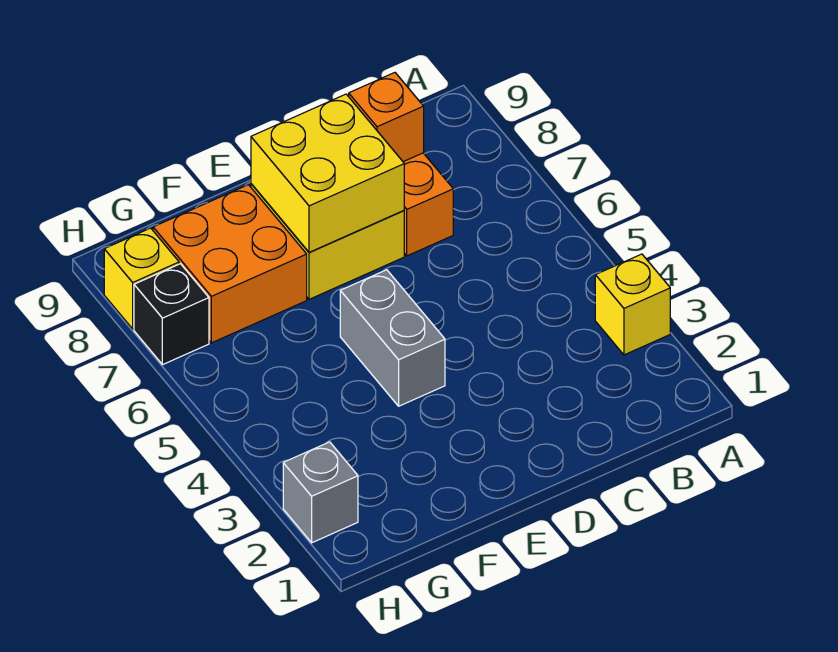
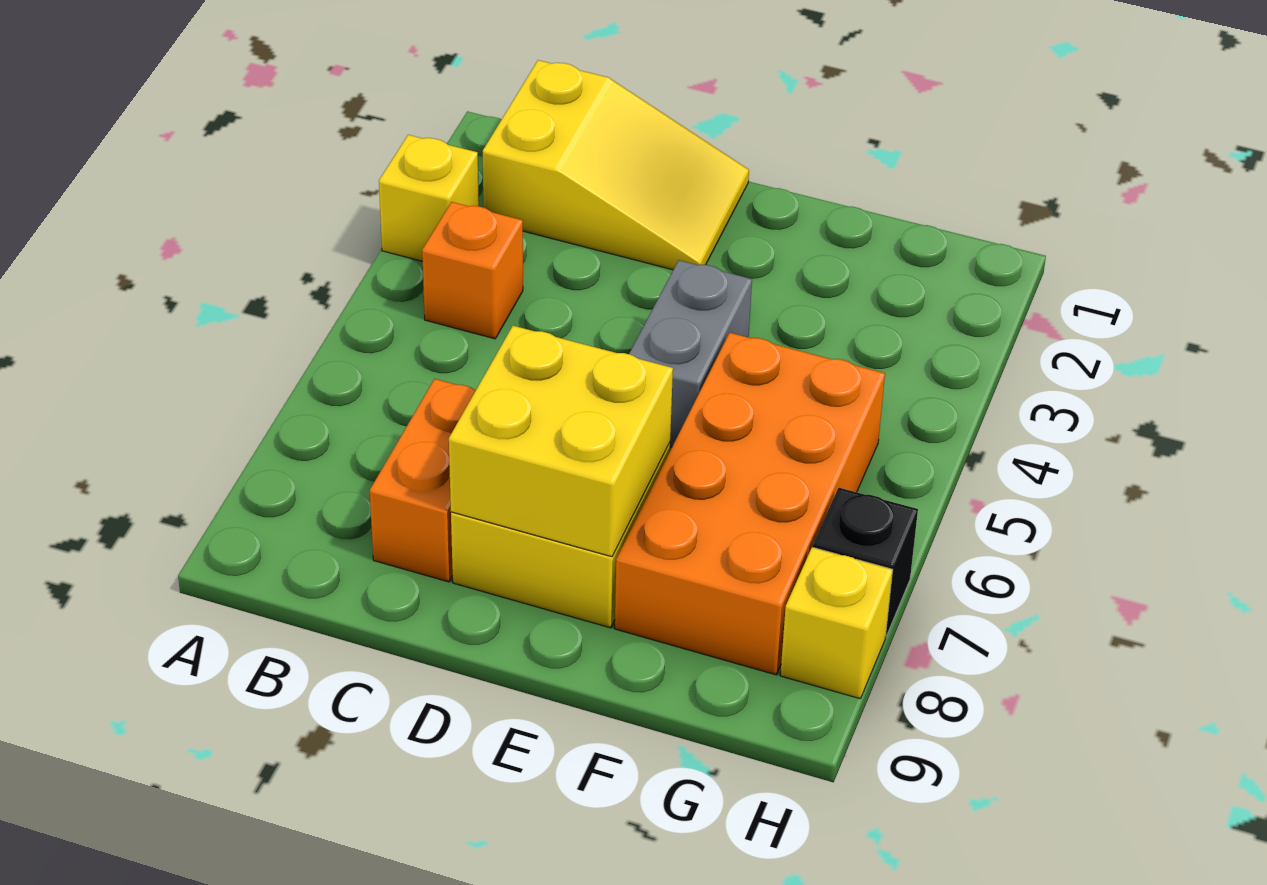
none -> yellow slope B1:D2 level 1 top B
orange brick C8 level 2 -> orange brick B4 level 1
orange brick F7:G8 level 1 -> orange brick F5:G8 level 1
grey brick H2 level 1 -> none

